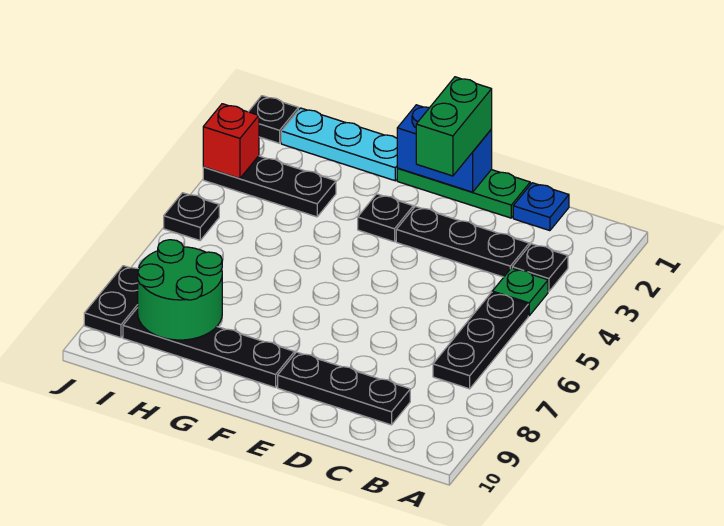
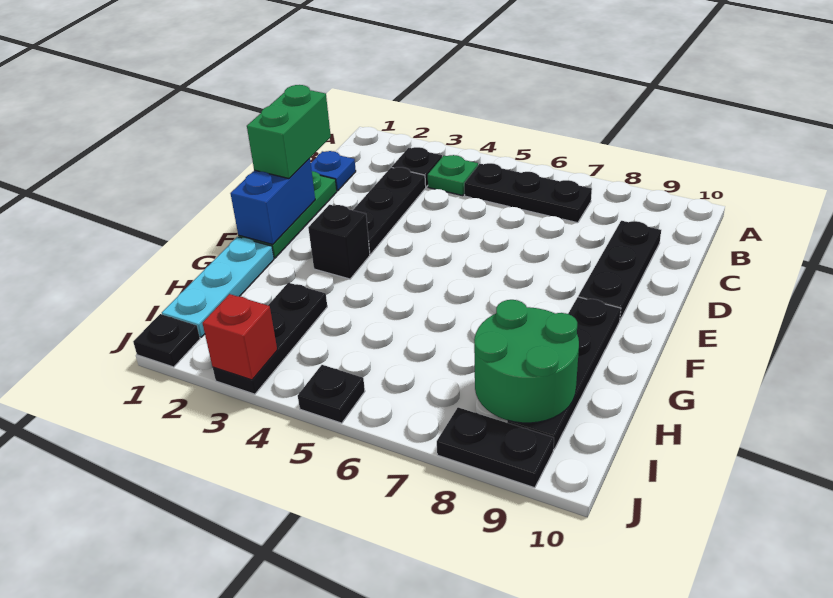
green brick E1:E2 level 3 -> green brick D1:E1 level 3
black plate F3 level 1 -> black brick F3 level 1

